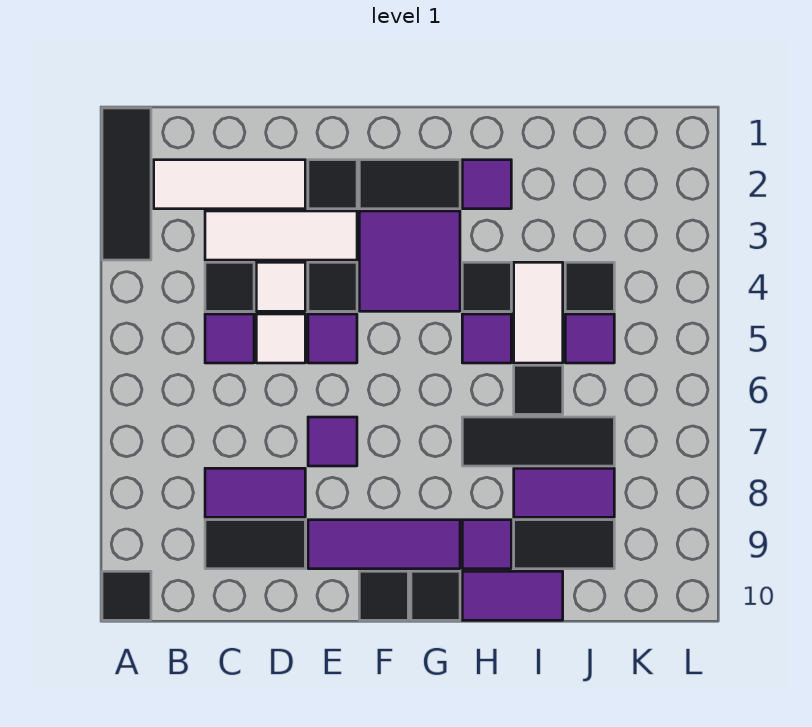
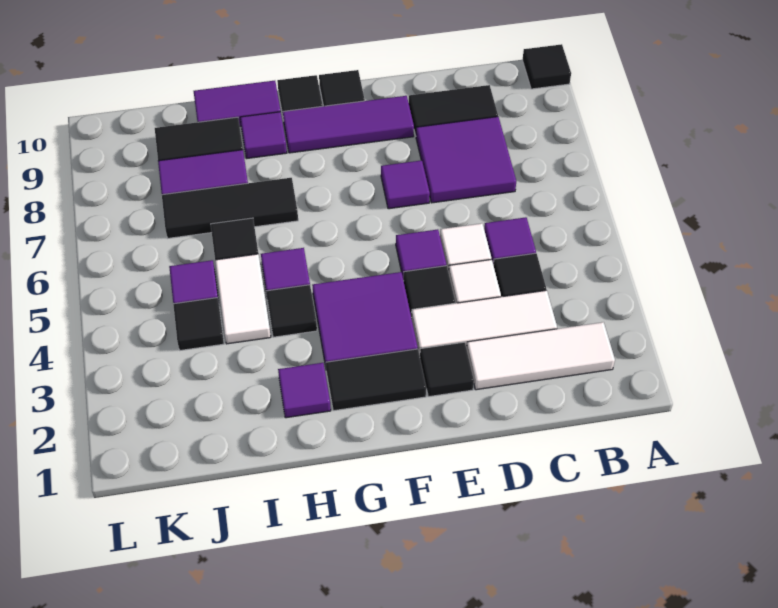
black tile A1:A3 level 1 -> none
purple tile C8:D8 level 1 -> purple tile C7:D8 level 1

